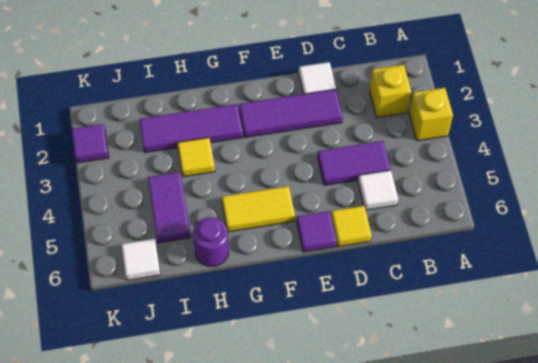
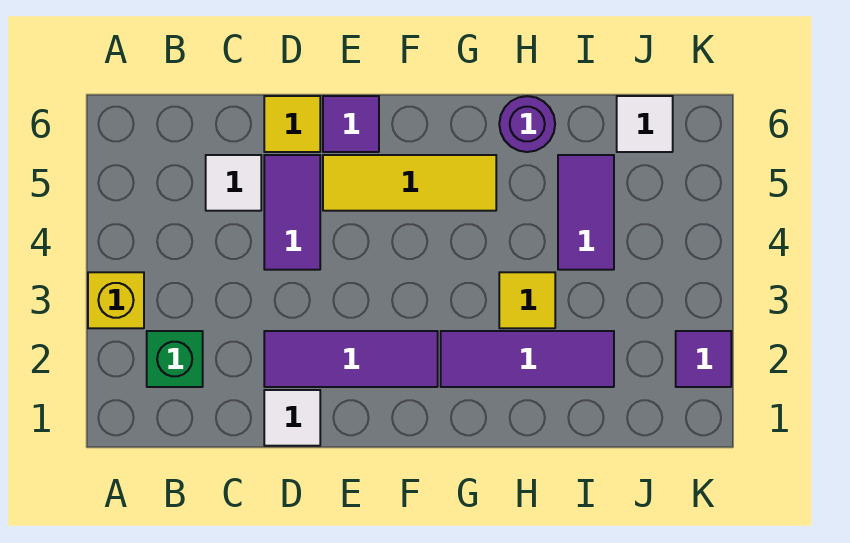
yellow brick B2 level 1 -> green brick B2 level 1
purple tile C4:D4 level 1 -> purple tile D4:D5 level 1
yellow tile F5:G5 level 1 -> yellow tile E5:G5 level 1

